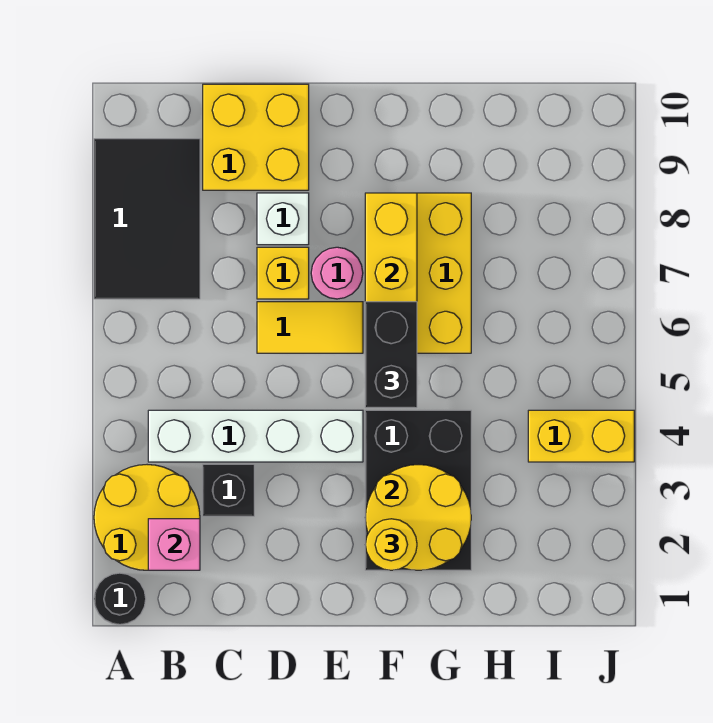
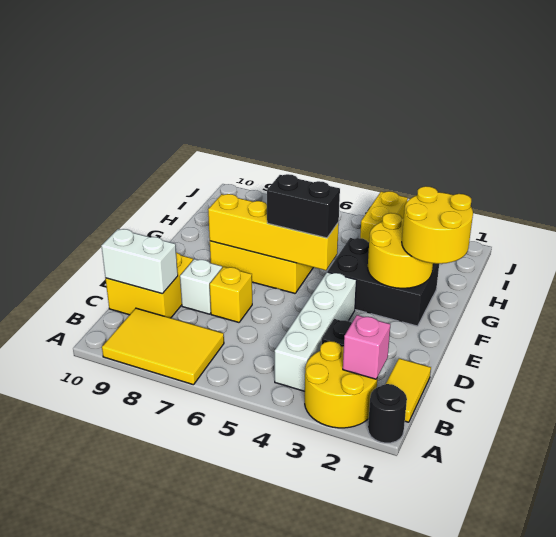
black tile A7:B9 level 1 -> yellow tile A7:B9 level 1
none -> white brick C9:C10 level 2
yellow tile D6:E6 level 1 -> yellow tile B1:C1 level 1
pink round brick E7 level 1 -> none
yellow round brick F2 level 3 -> yellow round brick F1:G2 level 3

